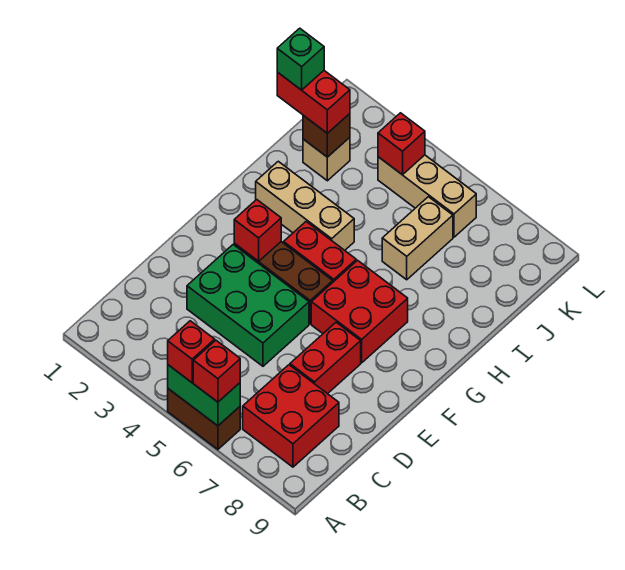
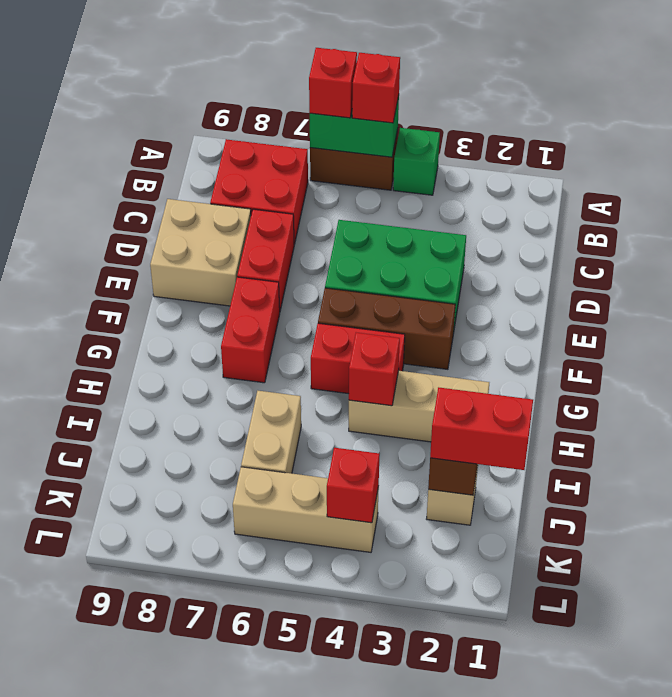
none -> tan brick D8:E9 level 1
red brick F3 level 2 -> red brick H4 level 2
red brick F6:G7 level 1 -> red brick F7:G7 level 1
green brick J1 level 4 -> green brick A4 level 1

